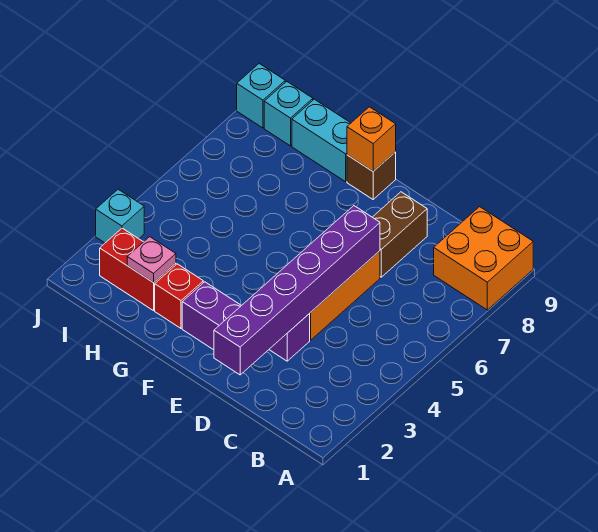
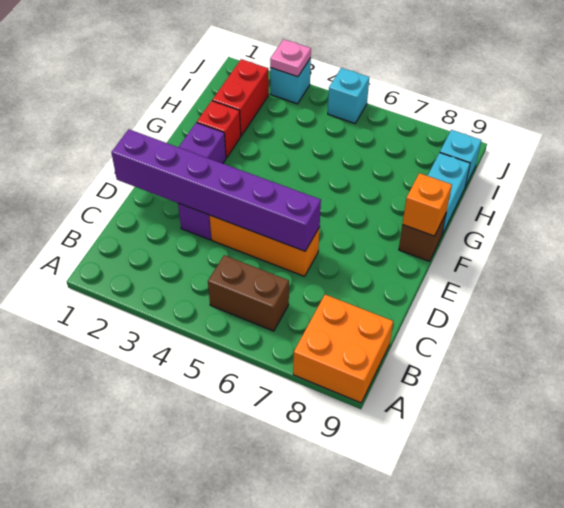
brown brick D7:D8 level 1 -> brown brick B5:B6 level 1
pink plate H2 level 2 -> pink plate J3 level 2
cyan brick J9 level 1 -> cyan brick J5 level 1

